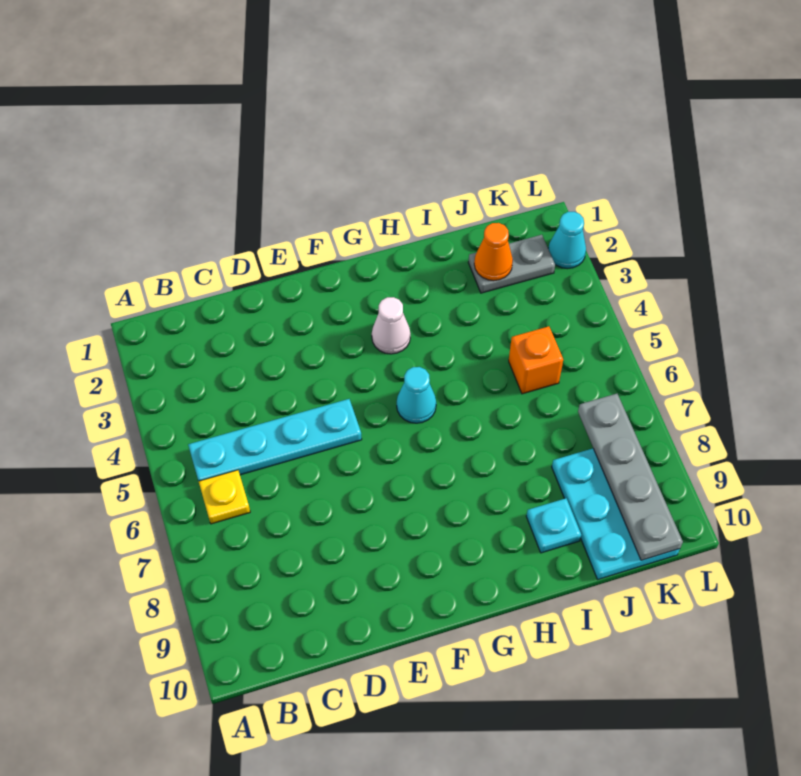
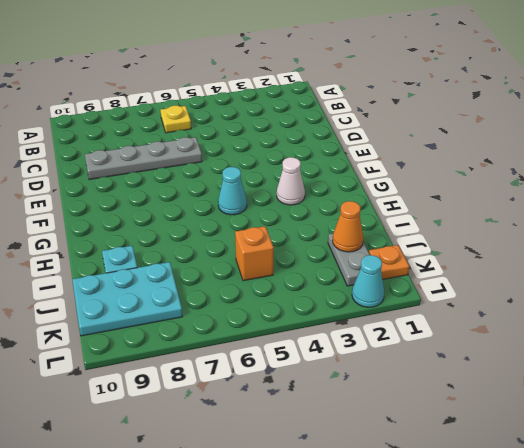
cyan plate B5:E5 level 1 -> none
none -> orange plate K1 level 1
grey plate K7:K10 level 2 -> grey plate D6:D9 level 1

